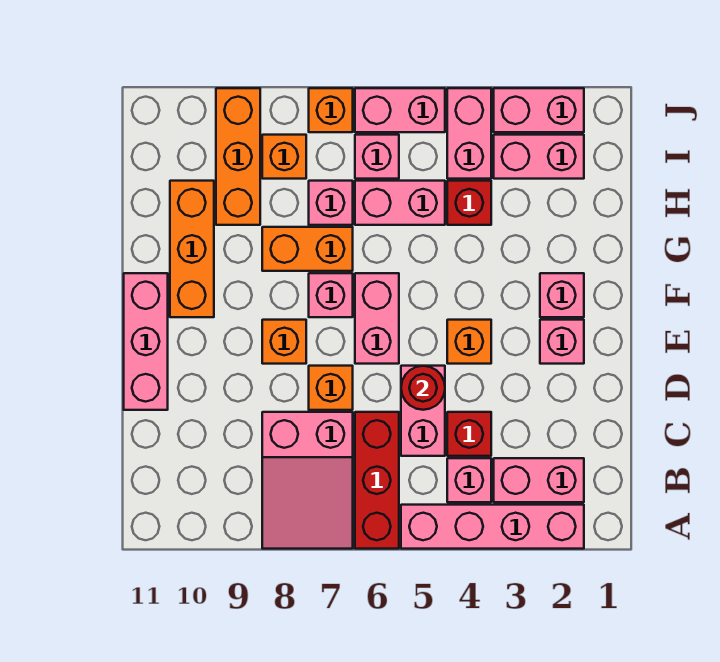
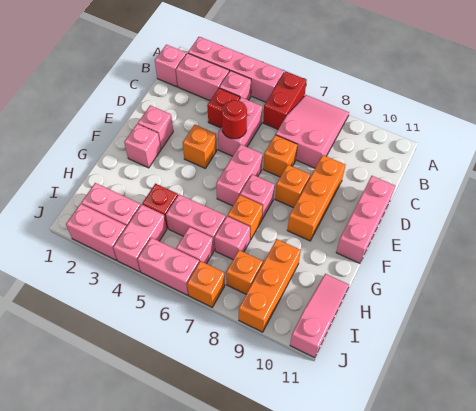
red brick A6:C6 level 1 -> red brick A6:B6 level 1
none -> pink brick B1 level 1
orange brick F10:H10 level 1 -> orange brick D9:F9 level 1
orange brick G7:G8 level 1 -> orange brick G7 level 1
none -> pink slope H11:J11 level 1 top J

